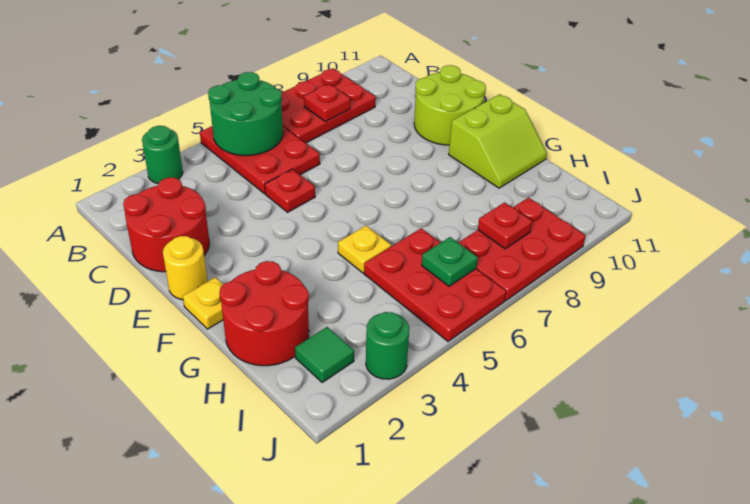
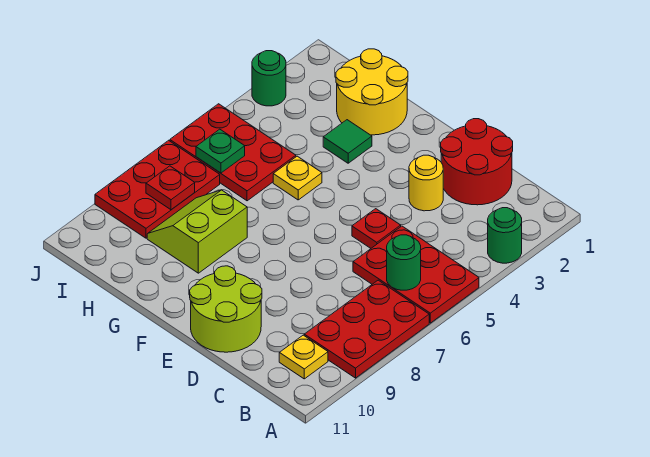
green round brick A5:B6 level 2 -> green round brick B6 level 2
red plate B8 level 2 -> none
yellow round brick E1 level 1 -> yellow round brick D3 level 1
yellow plate F1 level 1 -> yellow plate B10 level 1
lime slope F10:G11 level 1 top F -> lime slope G8:H9 level 1 top G
red round brick G1:H2 level 1 -> yellow round brick G1:H2 level 1
green tile I2 level 1 -> green tile G3 level 1

